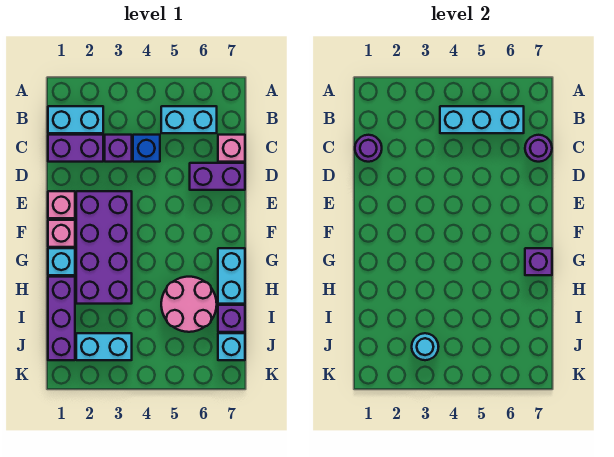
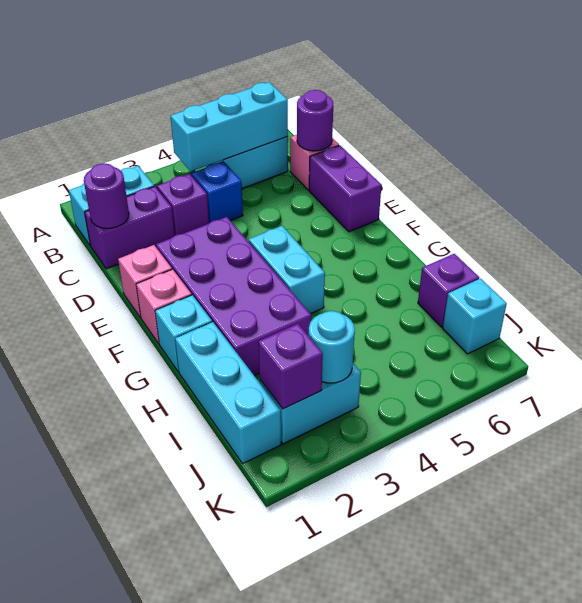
purple brick D6:D7 level 1 -> purple brick D7:E7 level 1
cyan brick G7:H7 level 1 -> cyan brick F4:G4 level 1
purple brick G7 level 2 -> purple brick J2 level 2
purple brick H1:J1 level 1 -> cyan brick H1:J1 level 1
pink round brick H5:I6 level 1 -> none

